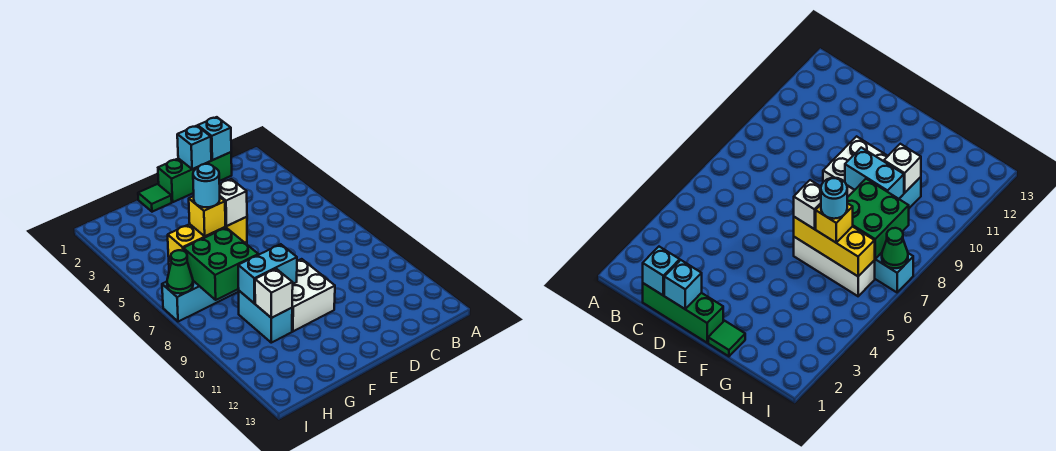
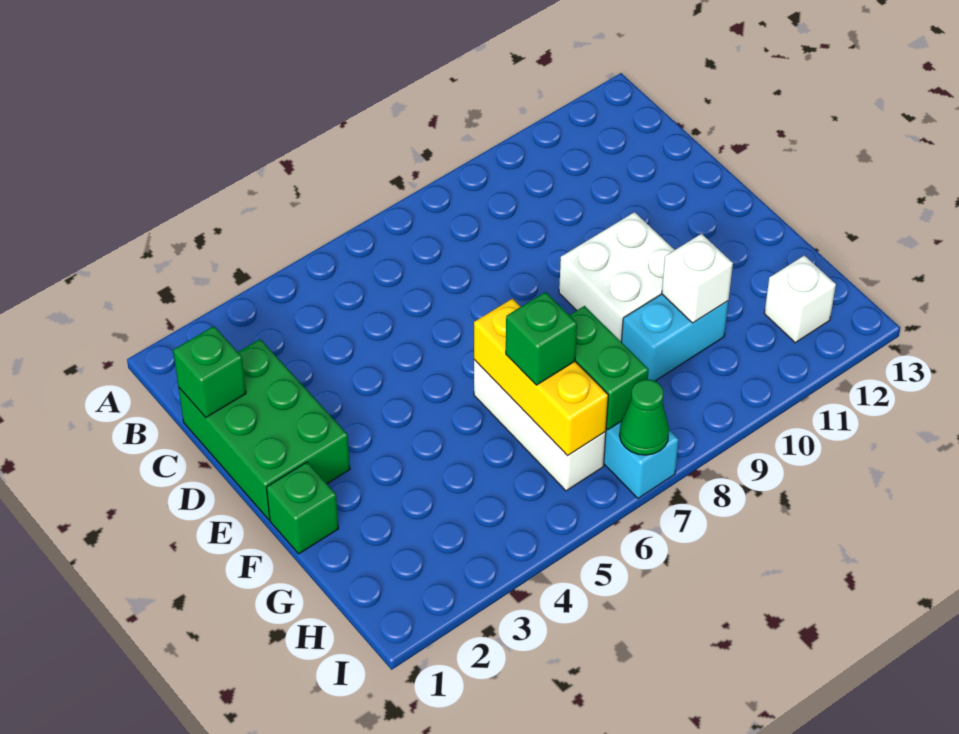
green brick C1:E1 level 1 -> green brick C1:E2 level 1
cyan brick C1 level 2 -> green brick C1 level 2
cyan brick D1 level 2 -> none
green tile F1 level 1 -> green brick F1 level 1
white brick F6 level 3 -> white brick H12 level 1
cyan brick F9:G9 level 2 -> none
yellow brick G6 level 3 -> green brick G6 level 3
cyan round brick G6 level 4 -> none
green brick G7:H8 level 2 -> green brick G7:H7 level 2

